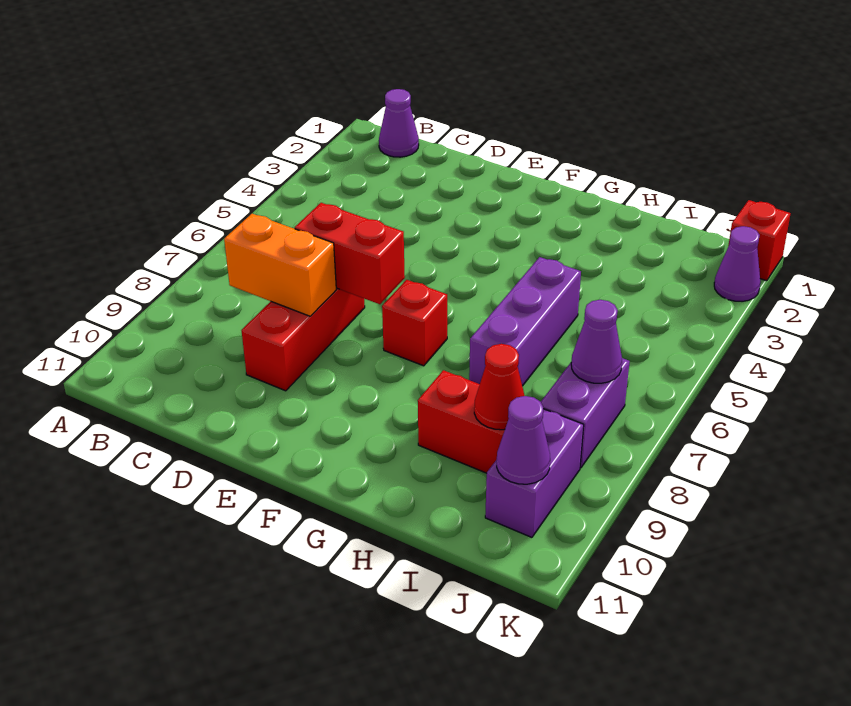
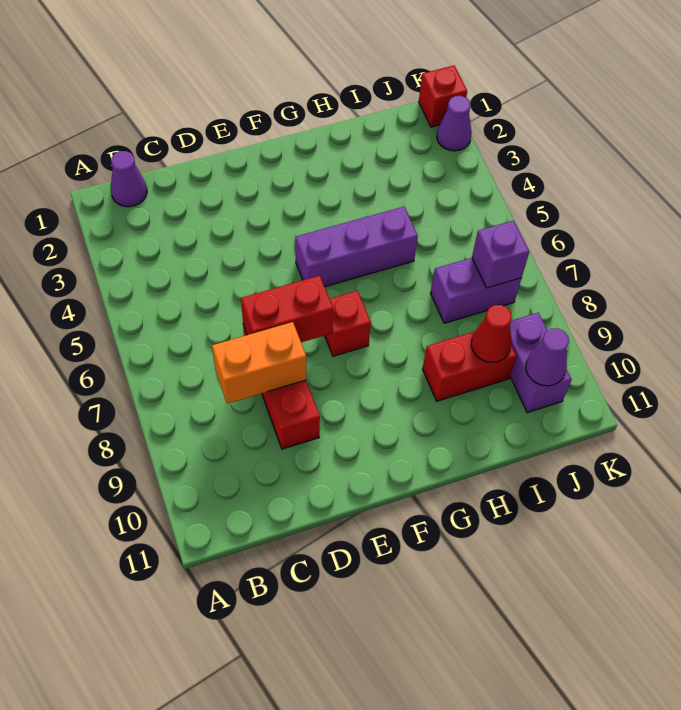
purple brick H5:H7 level 1 -> purple brick F5:H5 level 1
purple brick J7:J8 level 1 -> purple brick I7:J7 level 1
purple cone J7 level 2 -> purple brick J7 level 2

